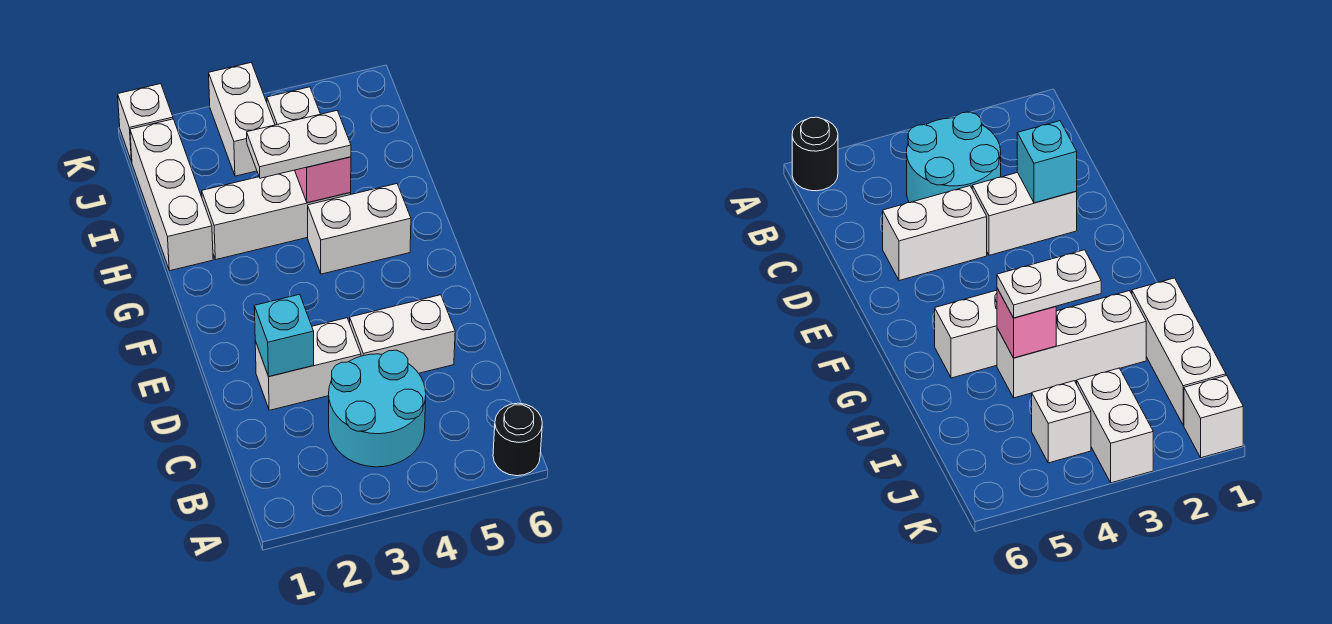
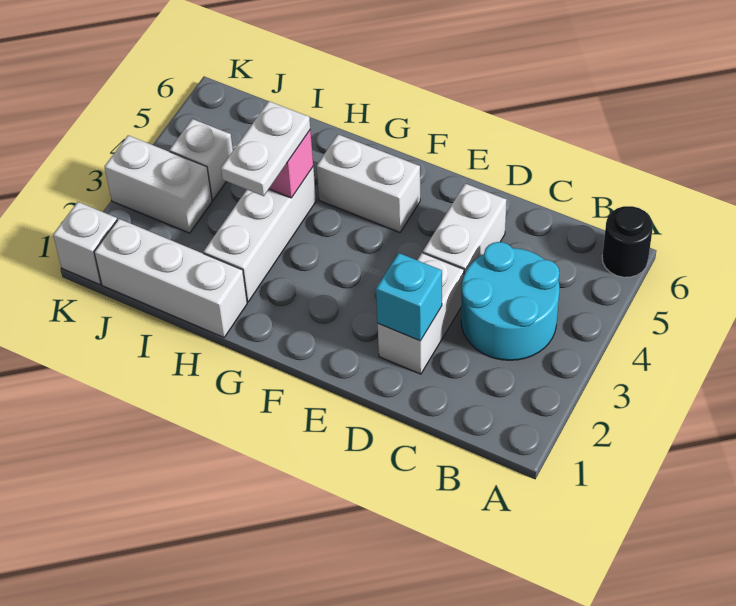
white brick G4:G5 level 1 -> white brick F5:G5 level 1

